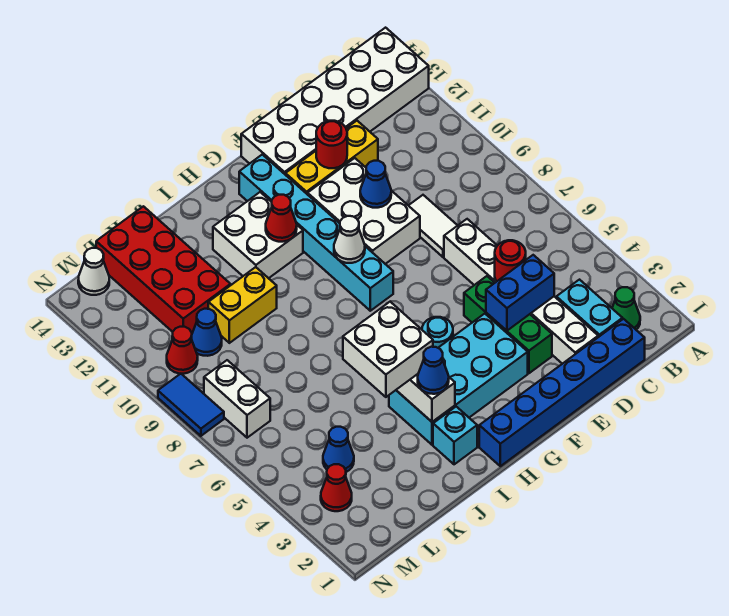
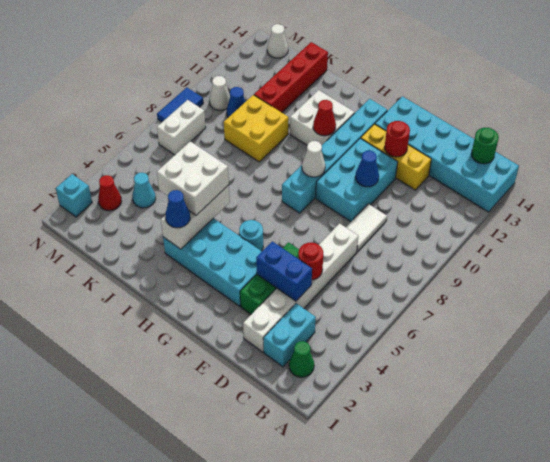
white brick A13:F14 level 1 -> cyan brick A13:F14 level 1
none -> green round brick B14 level 2
blue brick C1:H1 level 1 -> none
white brick E9:F11 level 1 -> cyan brick E9:F11 level 1
cyan brick I2 level 1 -> cyan brick N2 level 1
yellow brick J10:K10 level 1 -> yellow brick J9:K10 level 1
red brick K11:L14 level 1 -> red brick K11:K14 level 1
blue cone L4 level 1 -> cyan cone L4 level 1
red cone M10 level 1 -> white cone M10 level 1

